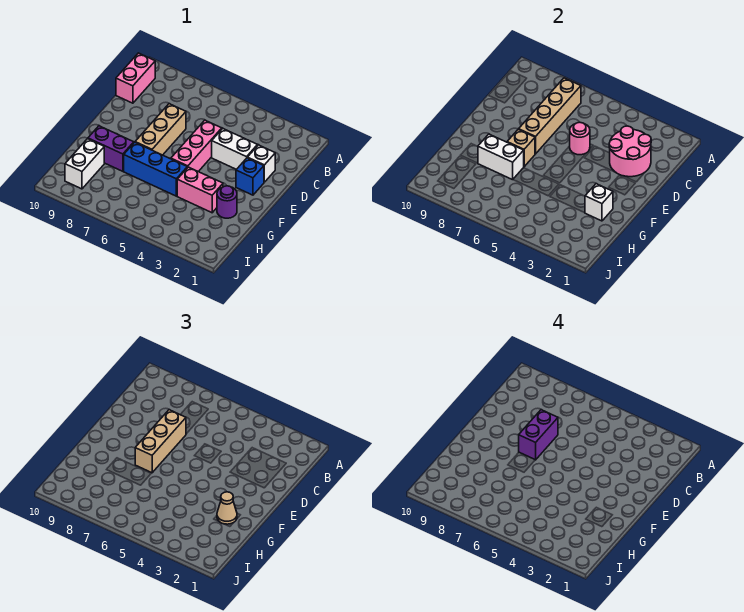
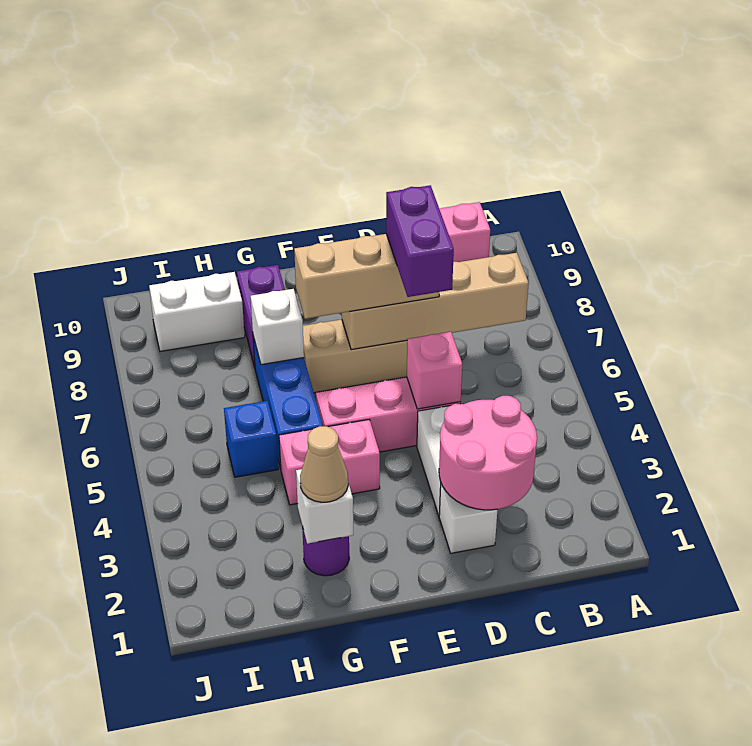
pink round brick D5 level 2 -> pink brick D5 level 2
purple brick D7:E7 level 4 -> purple brick D6:D7 level 4
blue brick E2 level 1 -> blue brick H5 level 1
tan brick F7 level 2 -> none
pink brick G3:G4 level 1 -> pink brick F4:G4 level 1
white brick G7:G8 level 2 -> white brick G7 level 2

